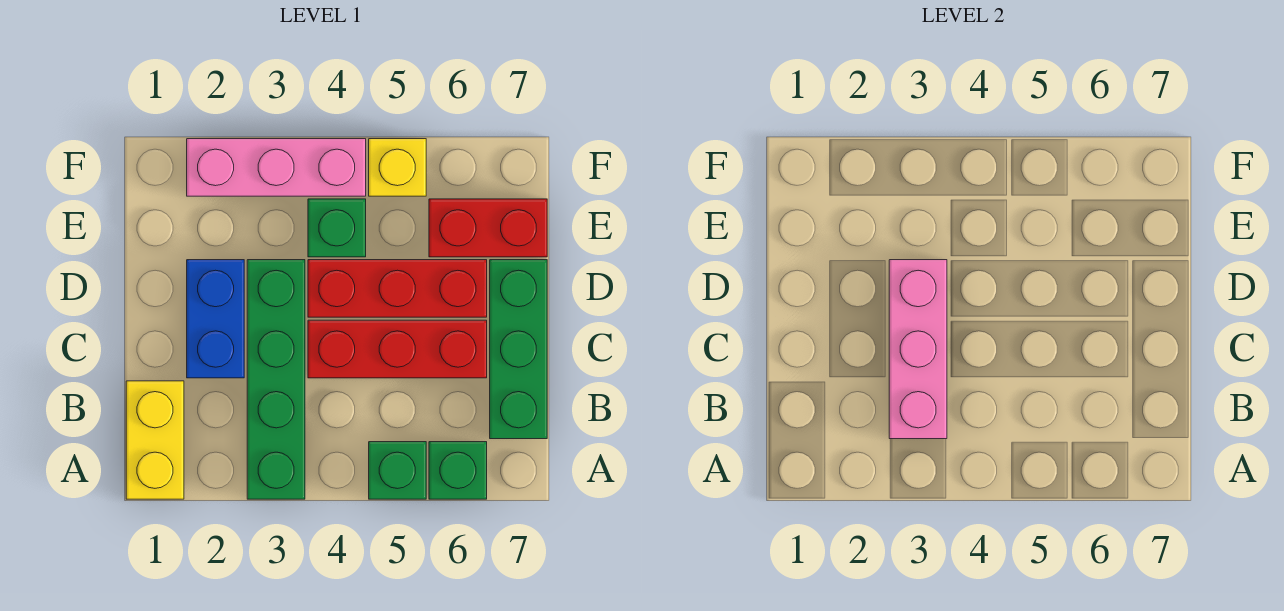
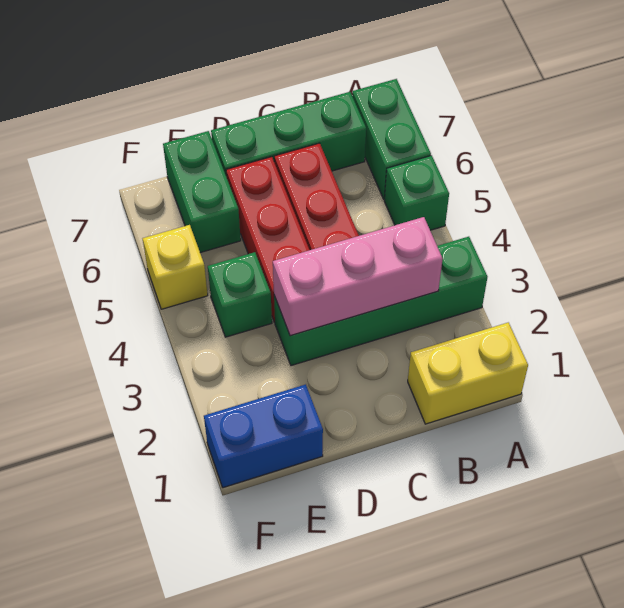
green brick A6 level 1 -> green brick A6:A7 level 1
blue brick C2:D2 level 1 -> blue brick E1:F1 level 1
red brick E6:E7 level 1 -> green brick E6:E7 level 1
pink brick F2:F4 level 1 -> none

